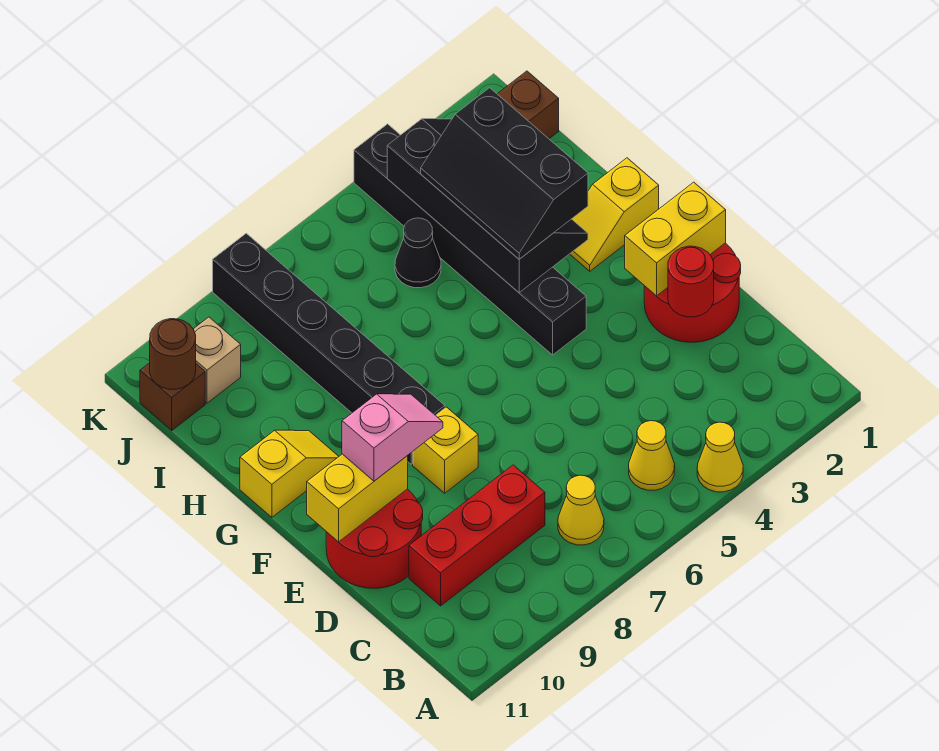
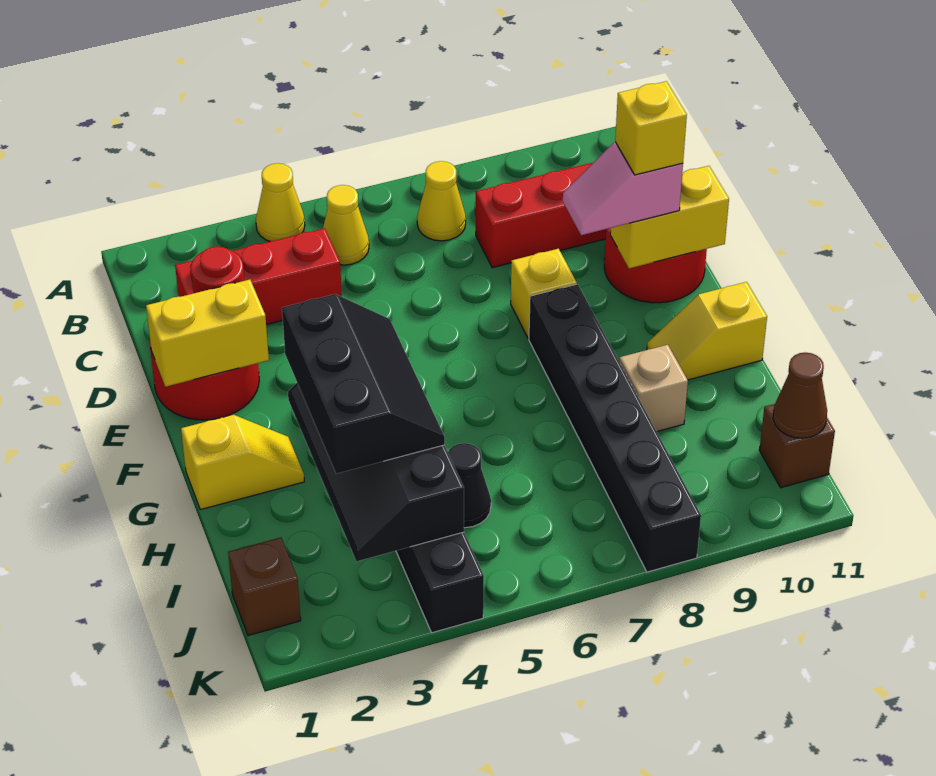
none -> red brick C2:C4 level 1
none -> yellow brick E10 level 4
tan brick J10 level 1 -> tan brick H9 level 1
brown round brick J11 level 2 -> brown cone J11 level 2

